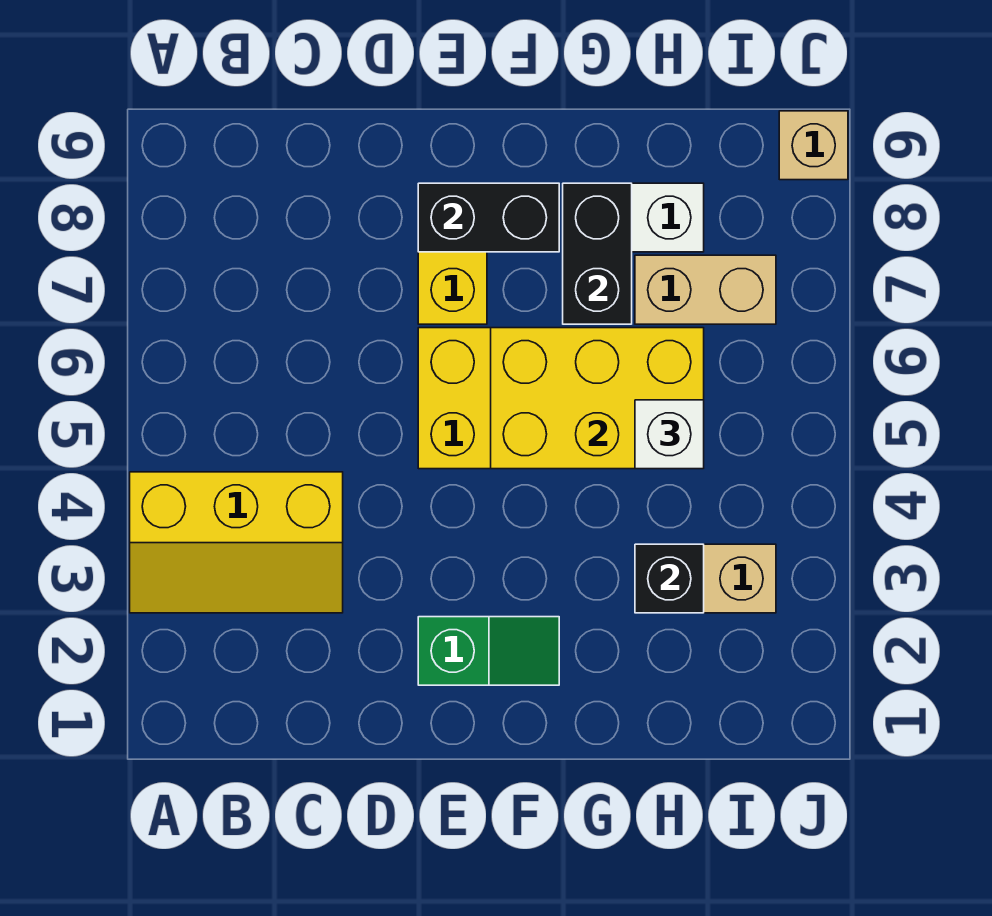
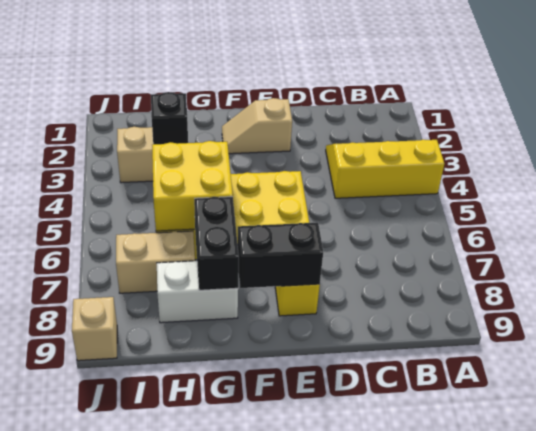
green slope E2:F2 level 1 top E -> tan slope E2:F2 level 1 top E
yellow brick F5:H6 level 2 -> yellow brick G5:H6 level 2
white brick H5 level 3 -> none

